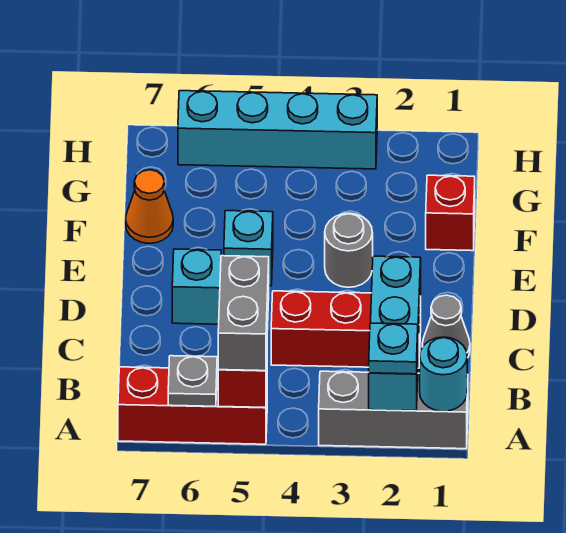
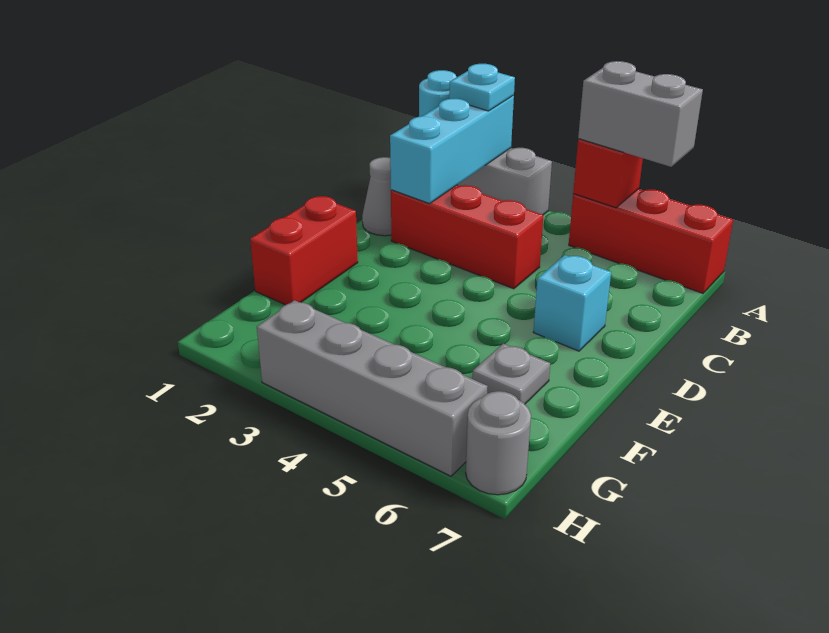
grey brick A5:B5 level 3 -> grey brick A5:A6 level 3
grey plate A6 level 2 -> grey plate F6 level 1
grey round brick E3 level 1 -> grey round brick H7 level 1
cyan brick E5 level 1 -> none
red brick F1 level 1 -> red brick E1:F1 level 1
orange cone F7 level 1 -> none
cyan brick H3:H6 level 1 -> grey brick H3:H6 level 1

